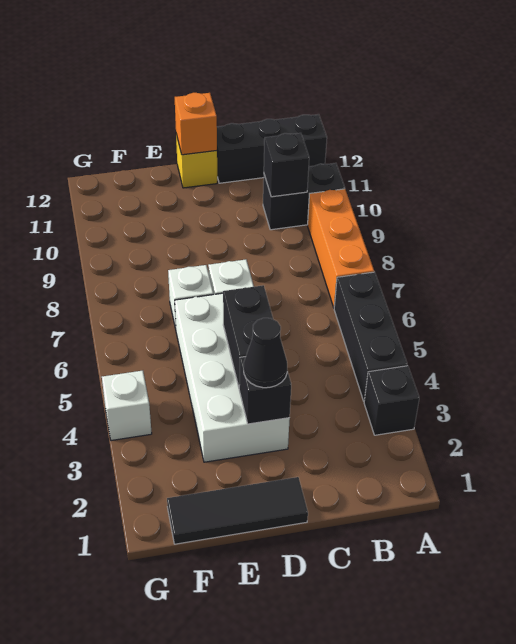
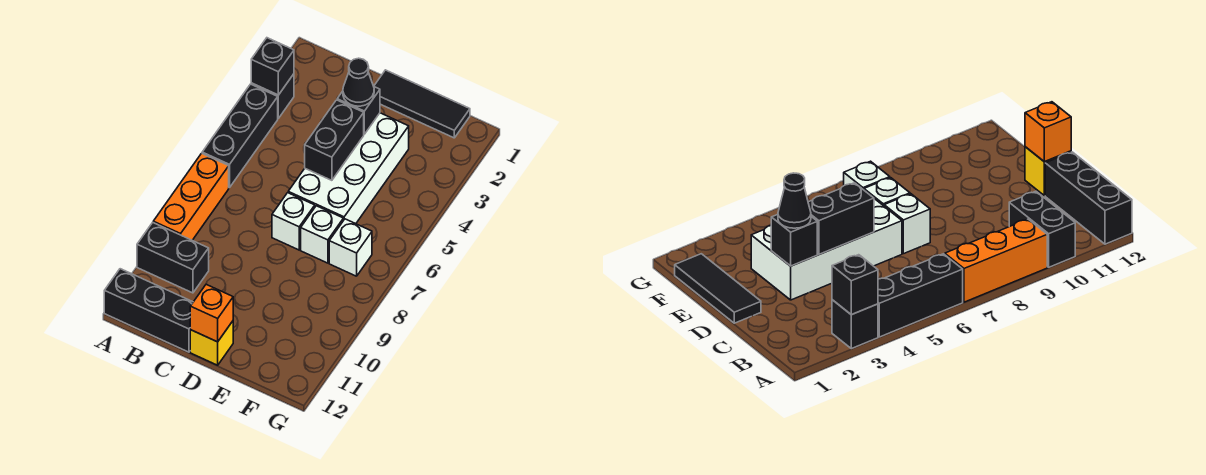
black brick B10 level 2 -> black brick A3 level 2
white brick G4 level 1 -> white brick F7 level 1

